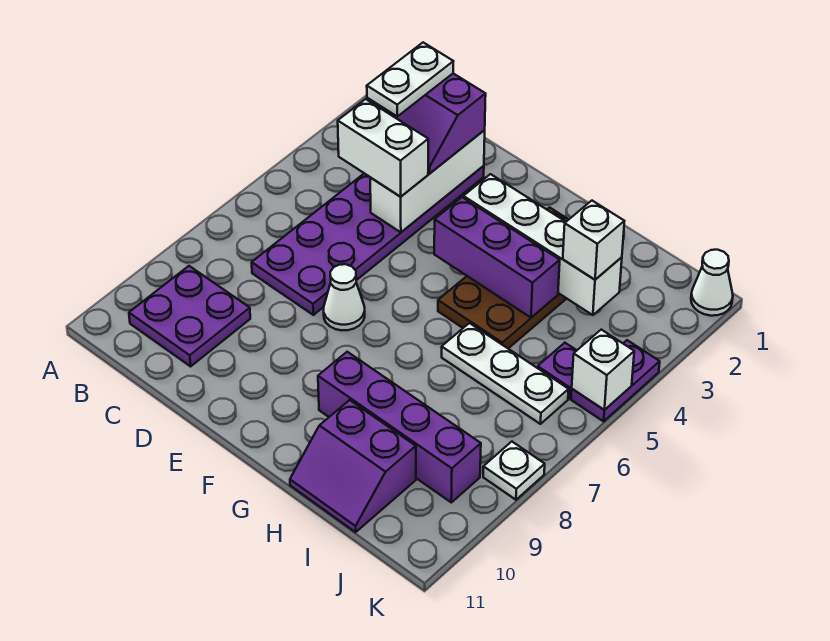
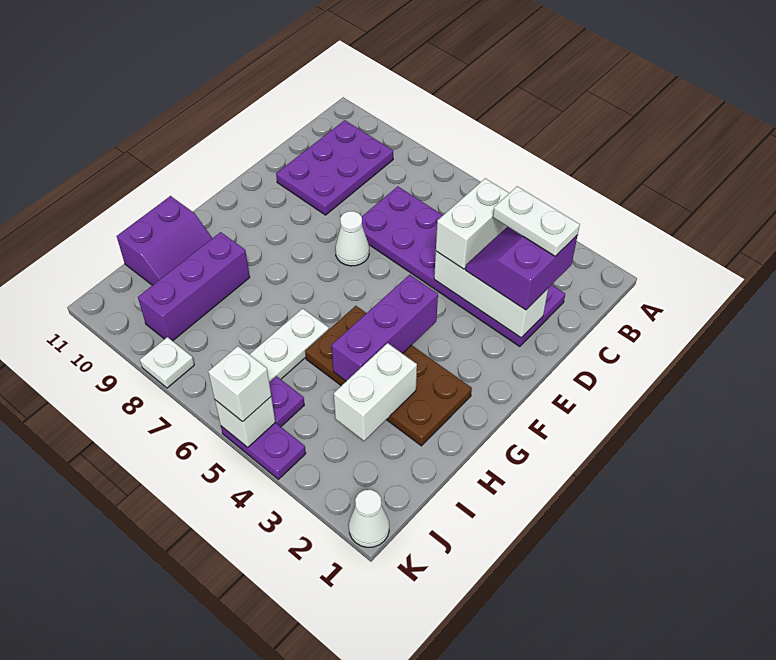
purple plate B9:C10 level 1 -> purple plate B9:D10 level 1
white brick F3:I3 level 2 -> white brick H3:I3 level 2
purple brick G9:J9 level 1 -> purple brick H9:J9 level 1
purple slope H10:I11 level 1 top 10 -> purple slope H10:I11 level 1 top 11
white brick I3 level 3 -> white brick K5 level 3

